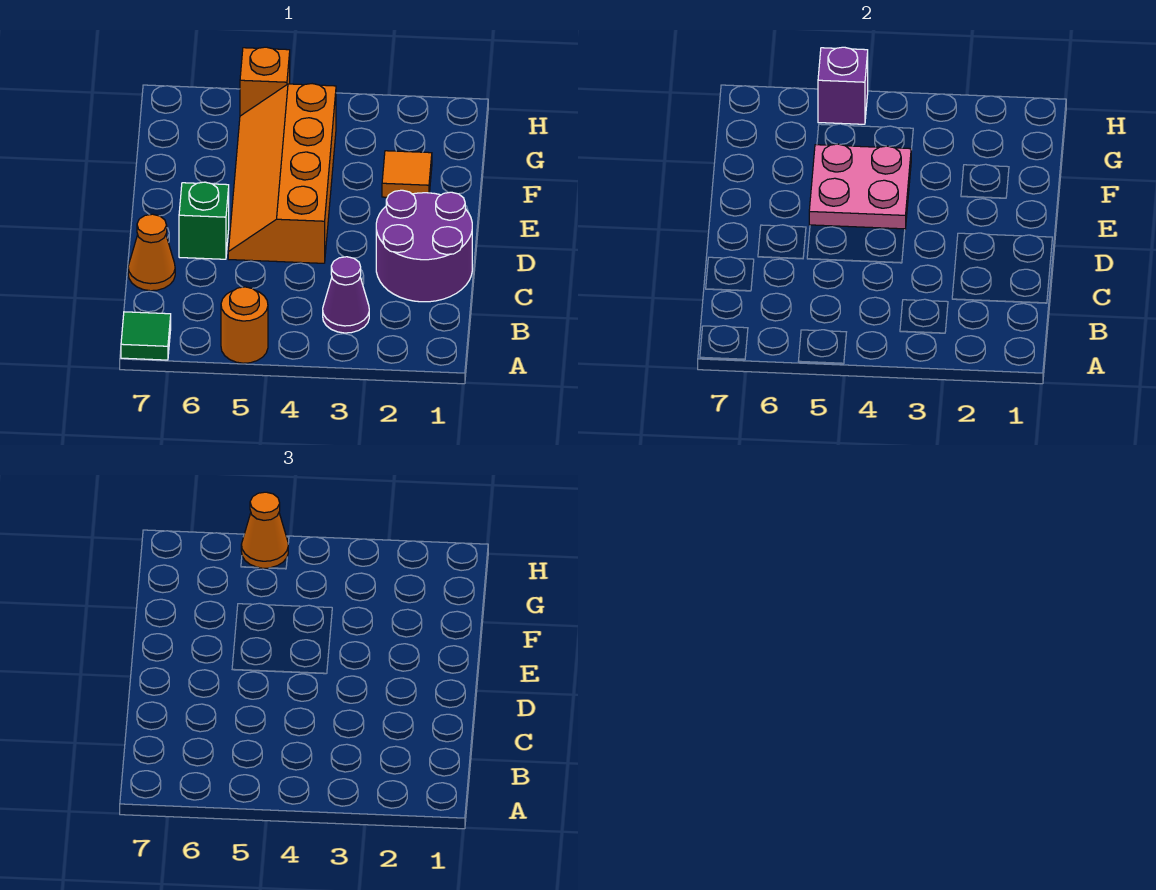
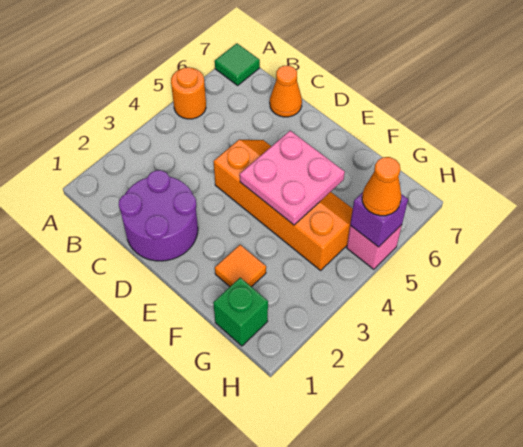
purple cone B3 level 1 -> none
green brick D6 level 1 -> green brick G1 level 1
orange brick H5 level 1 -> pink brick H5 level 1

